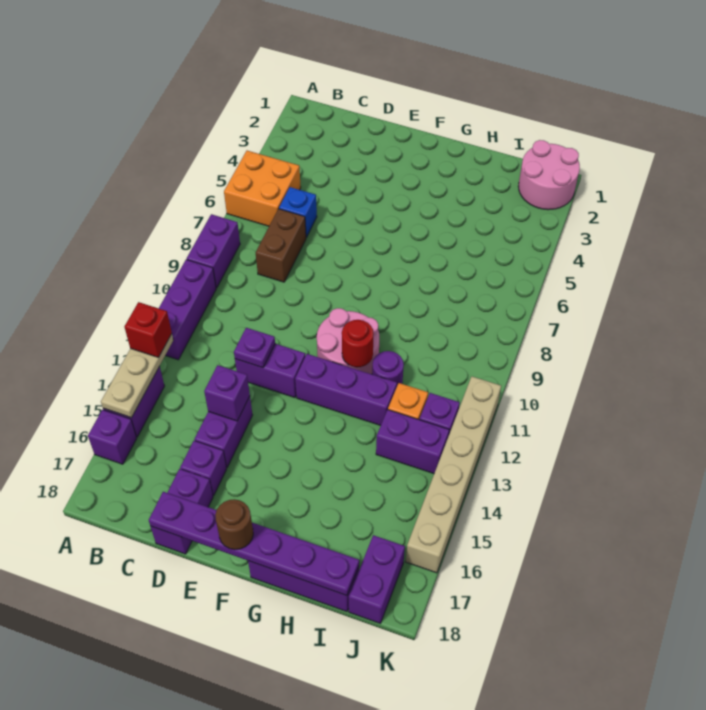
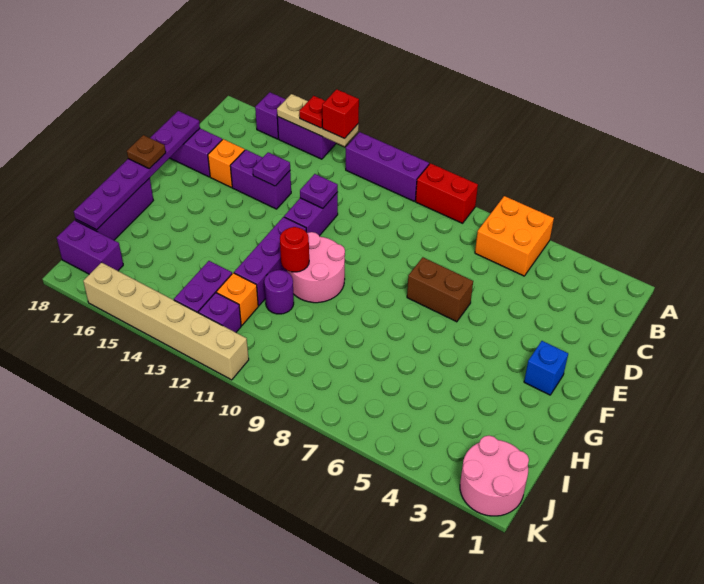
purple brick A8:A9 level 1 -> red brick A8:A9 level 1
none -> red plate A14 level 3
blue brick C6 level 1 -> blue brick F2 level 1
brown brick C7:C8 level 1 -> brown brick E6:E7 level 1
purple brick D14 level 2 -> purple plate D14 level 2
purple brick D16 level 1 -> orange brick D16 level 1
brown round brick F18 level 3 -> brown plate F18 level 3

